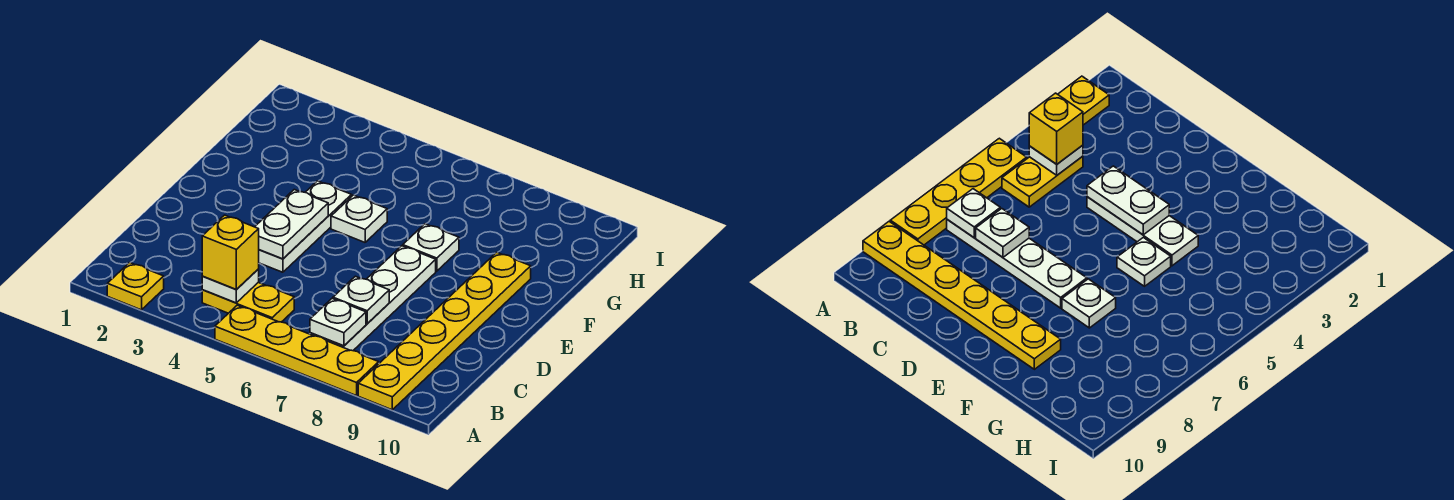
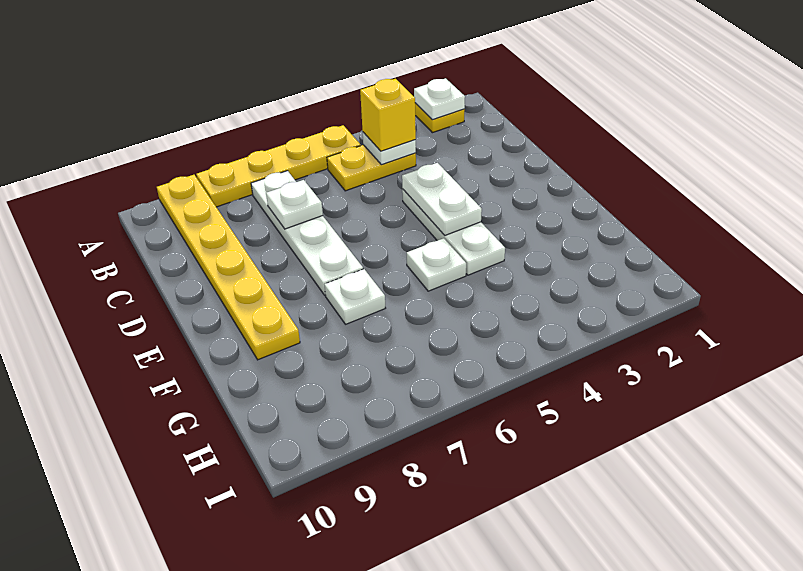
white plate B7 level 2 -> white plate A2 level 2

